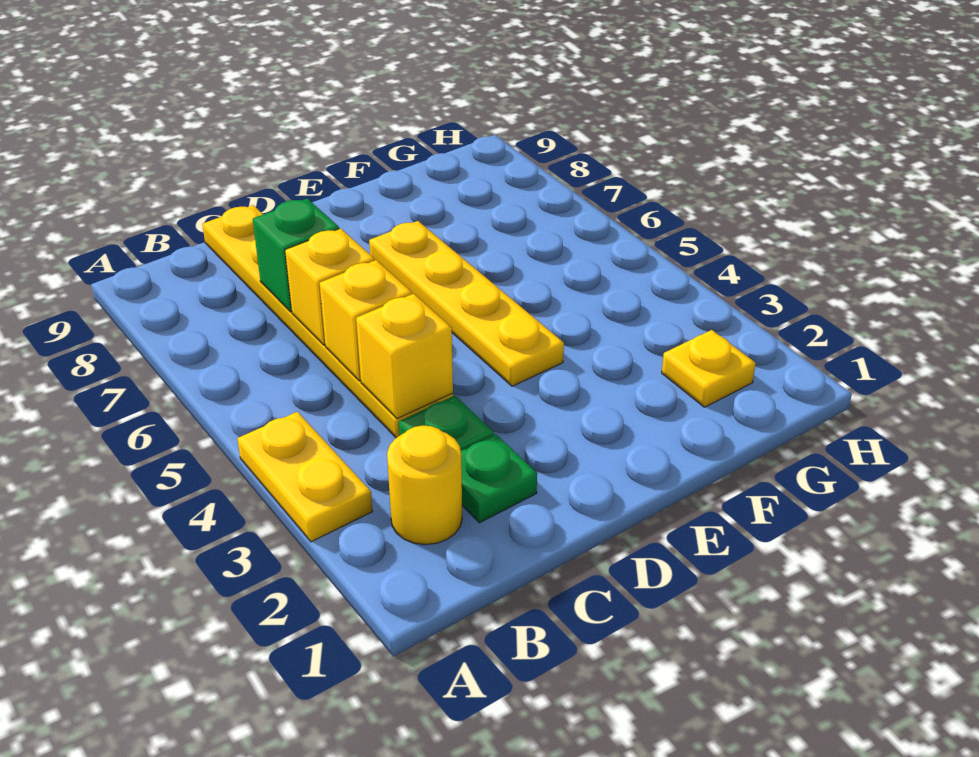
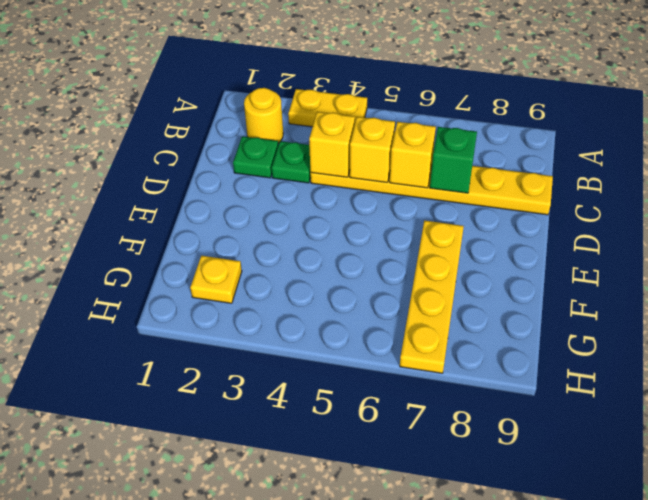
yellow plate E4:E7 level 1 -> yellow plate E7:H7 level 1

